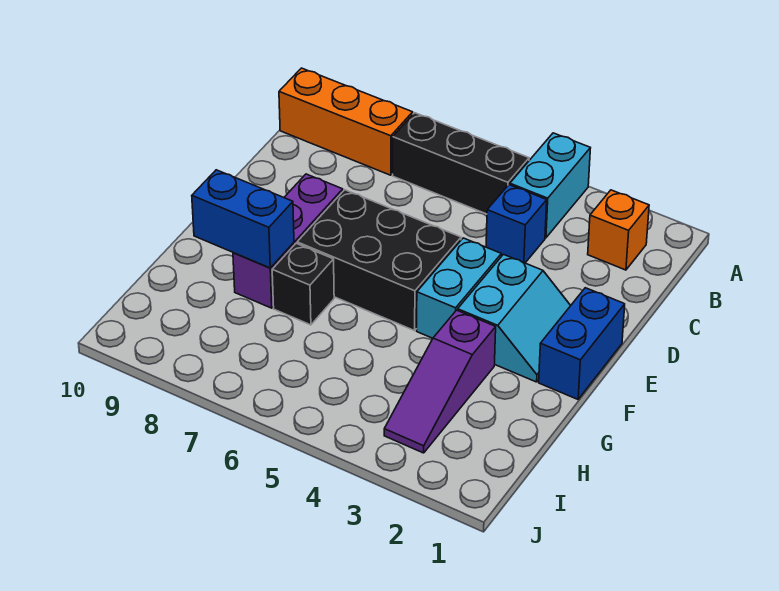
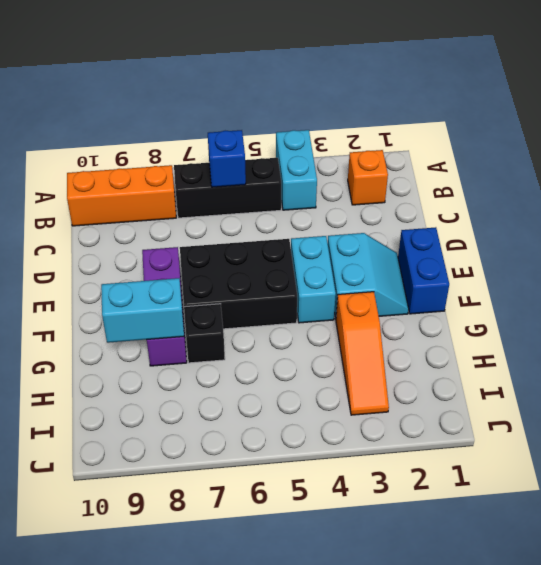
blue brick C4 level 1 -> blue brick B6 level 2
purple slope G3:I3 level 1 top G -> orange slope G3:I3 level 1 top G
blue brick G8:G9 level 2 -> cyan brick G8:G9 level 2

